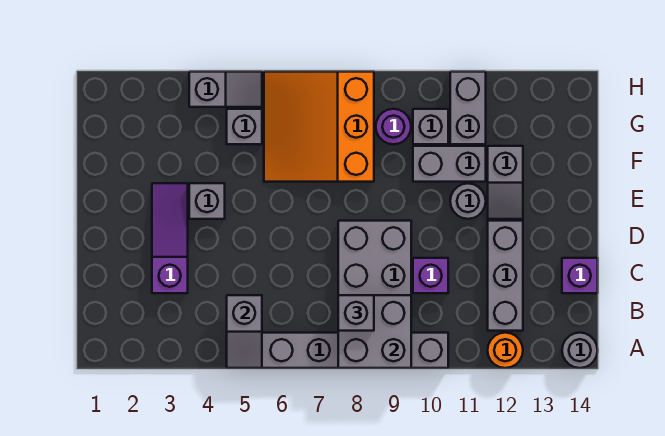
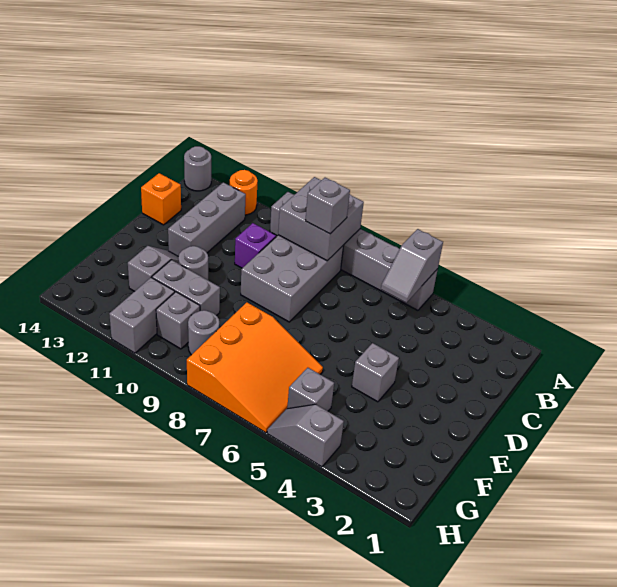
grey slope A5:B5 level 2 top B -> grey slope A5:B5 level 2 top A
purple slope C3:E3 level 1 top C -> none
purple brick C14 level 1 -> orange brick C14 level 1
purple round brick G9 level 1 -> grey round brick G9 level 1

